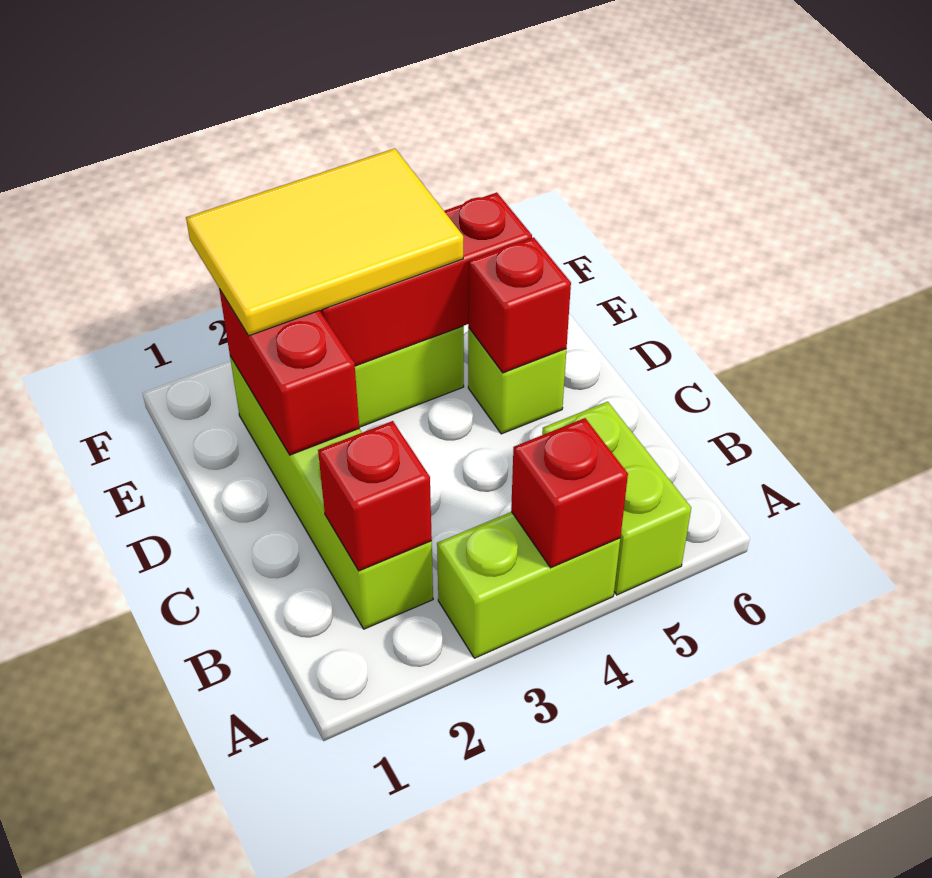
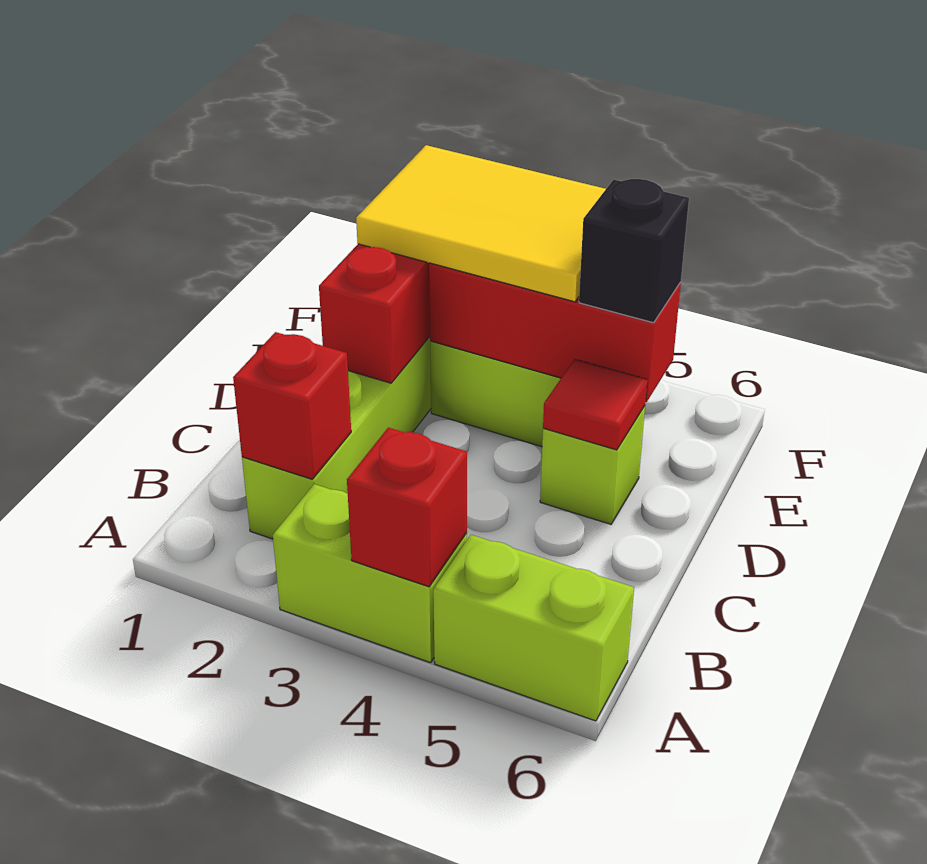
lime brick A5:B5 level 1 -> lime brick A5:A6 level 1
red brick D5 level 2 -> red tile D5 level 2
none -> black brick E5 level 3

